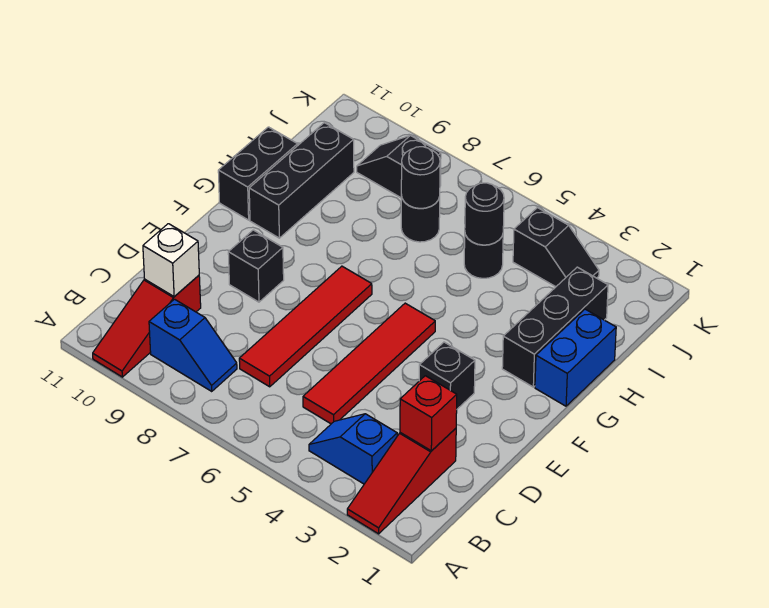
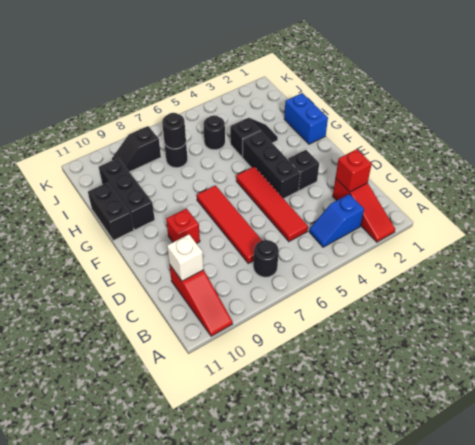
blue slope B8:B9 level 1 top 9 -> none
black brick E9 level 1 -> red brick E9 level 1
black brick G2:I2 level 1 -> black brick E4:G4 level 1
black round brick I5 level 2 -> black round brick B7 level 1
black slope J3:J4 level 1 top 4 -> black slope H3:H4 level 1 top 4

